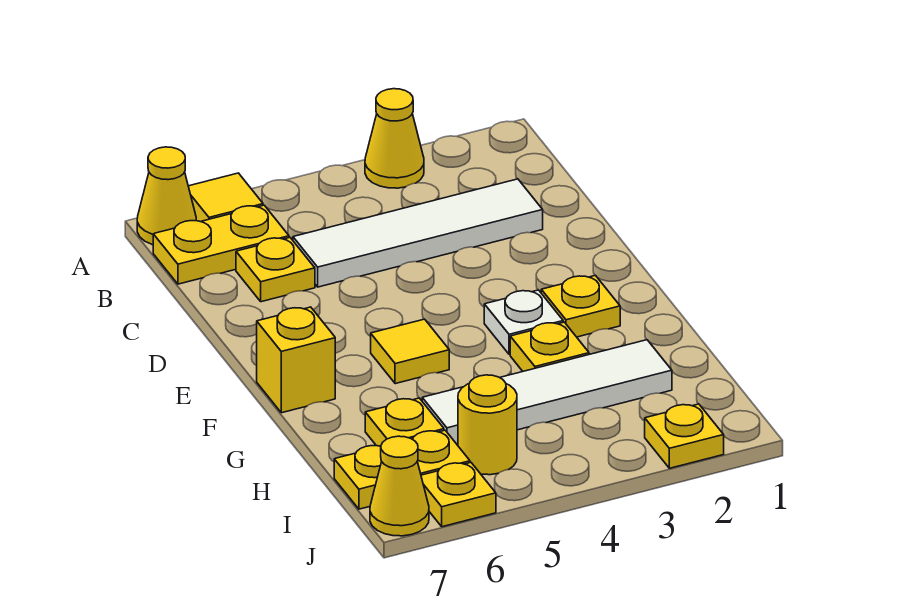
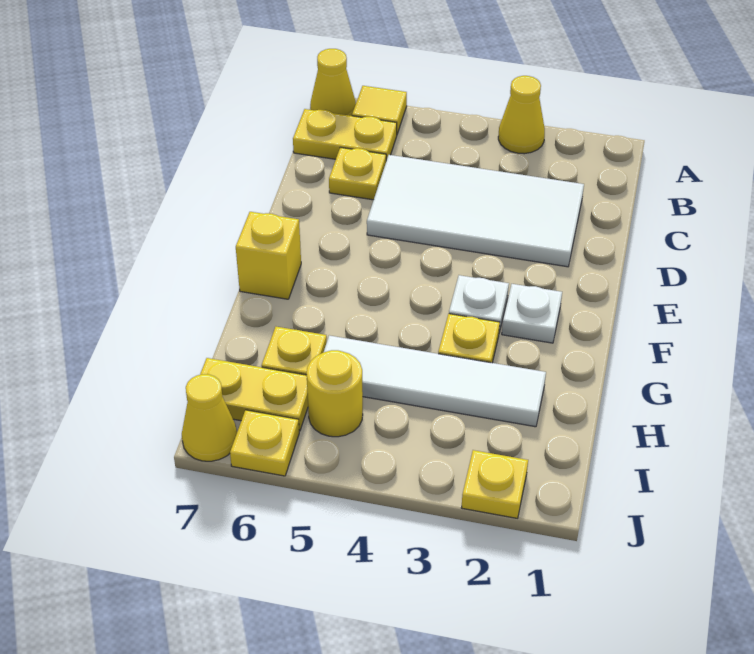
white tile C2:C5 level 1 -> white tile C2:D5 level 1
yellow plate F2 level 1 -> white plate F2 level 1
yellow tile F5 level 1 -> none

